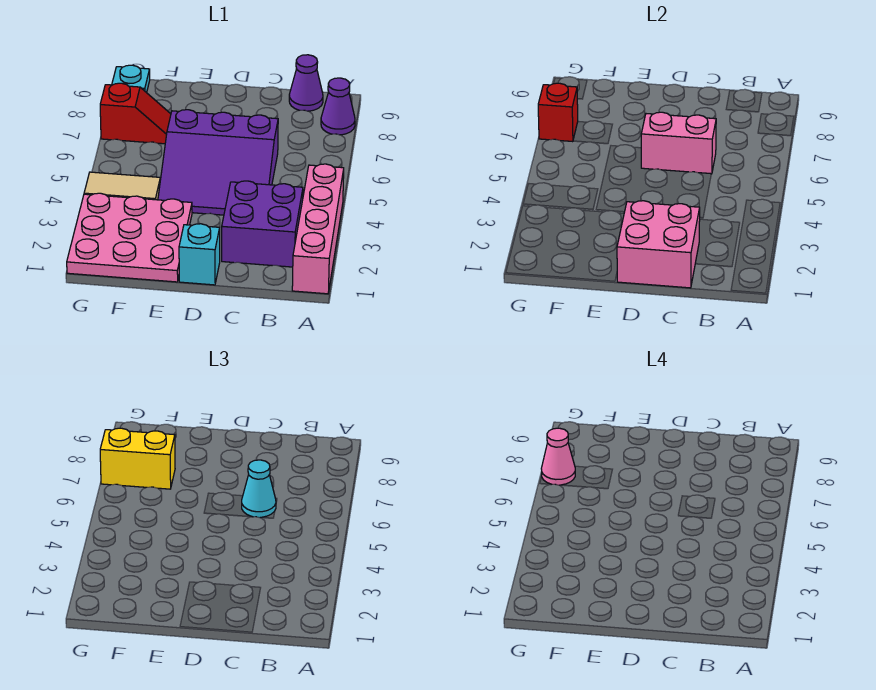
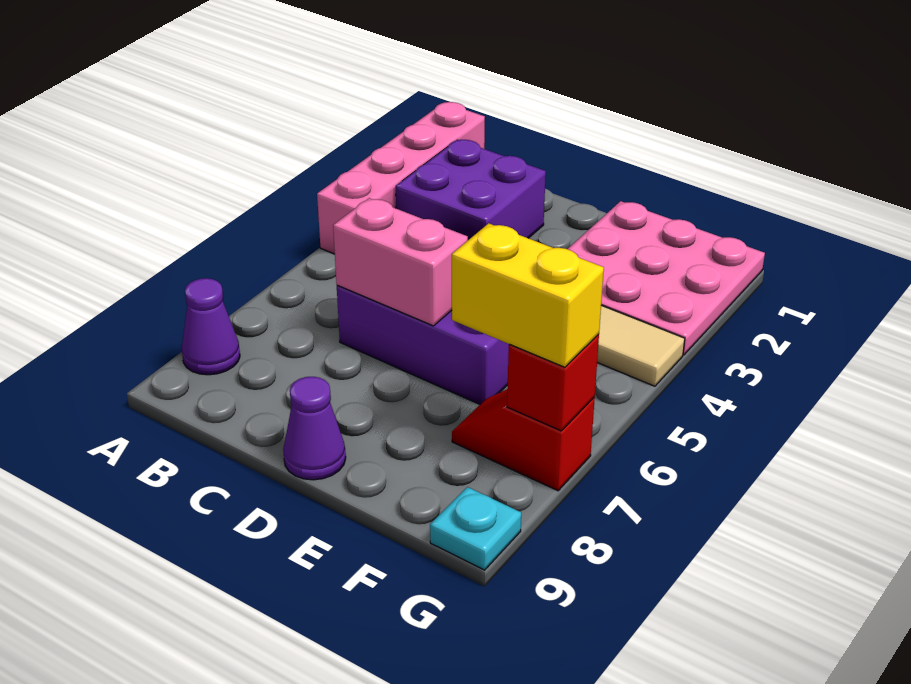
purple cone B9 level 1 -> purple cone D9 level 1
pink brick C1:D2 level 2 -> none
cyan cone C6 level 3 -> none
cyan brick D1 level 1 -> none
pink cone G7 level 4 -> none

